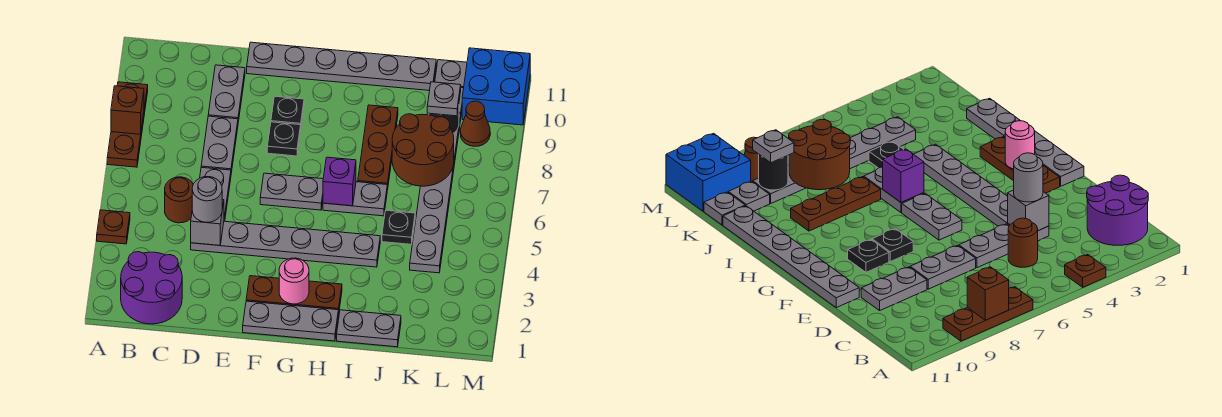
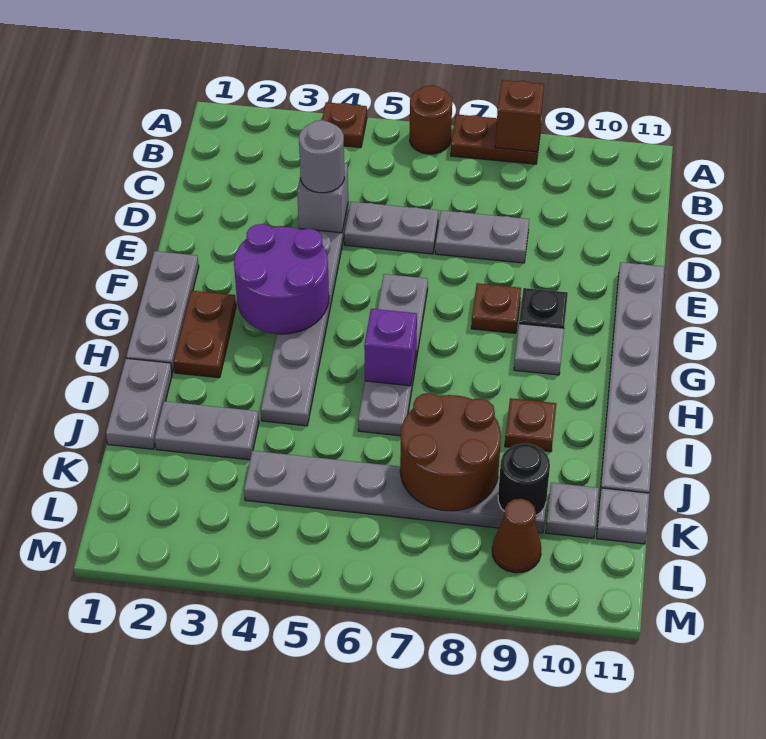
brown plate A7:A9 level 1 -> brown plate A7:A8 level 1
purple round brick B1:C2 level 1 -> purple round brick F3:G4 level 2
brown round brick C5 level 1 -> brown round brick A6 level 1
grey plate D9:D10 level 1 -> grey plate J2:J3 level 1
brown plate F2:H2 level 1 -> brown plate G2:H2 level 1
black plate F8 level 1 -> brown plate F8 level 1
pink round brick G2 level 2 -> none
brown plate I7:I9 level 1 -> brown plate I9 level 1
black plate J5 level 1 -> none
grey plate K9 level 3 -> grey plate G9 level 1
blue brick L10:M11 level 1 -> none

